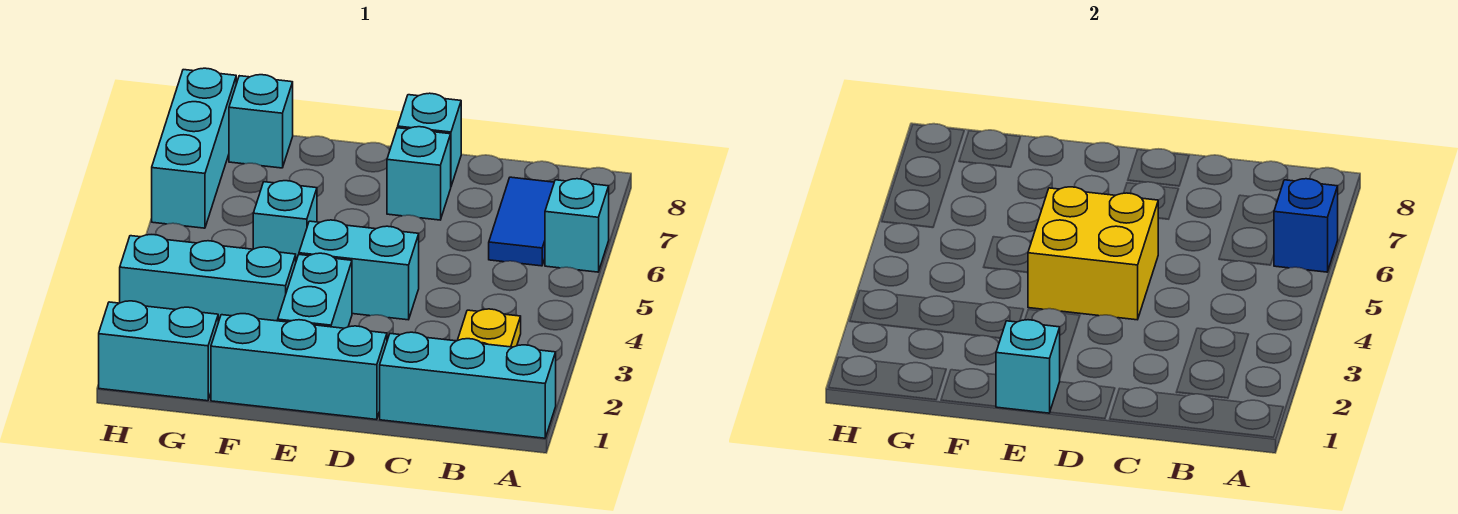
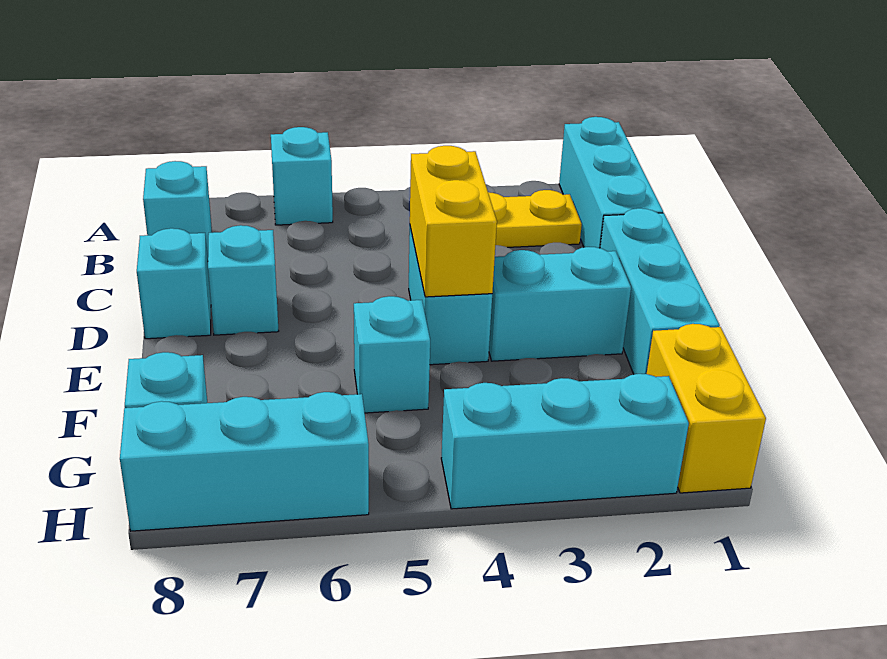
blue brick A6 level 2 -> none
blue tile B6:B7 level 1 -> none
yellow brick D4:E5 level 2 -> yellow brick D4:E4 level 2
cyan brick E1 level 2 -> cyan brick B8 level 1
cyan brick F3:H3 level 1 -> cyan brick H2:H4 level 1
cyan brick G1:H1 level 1 -> yellow brick G1:H1 level 1

